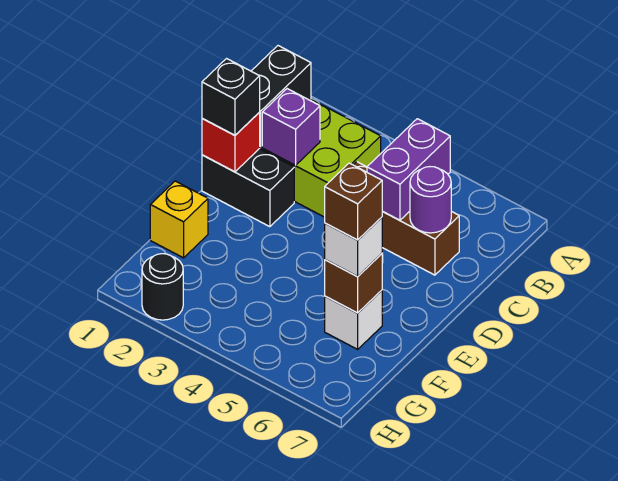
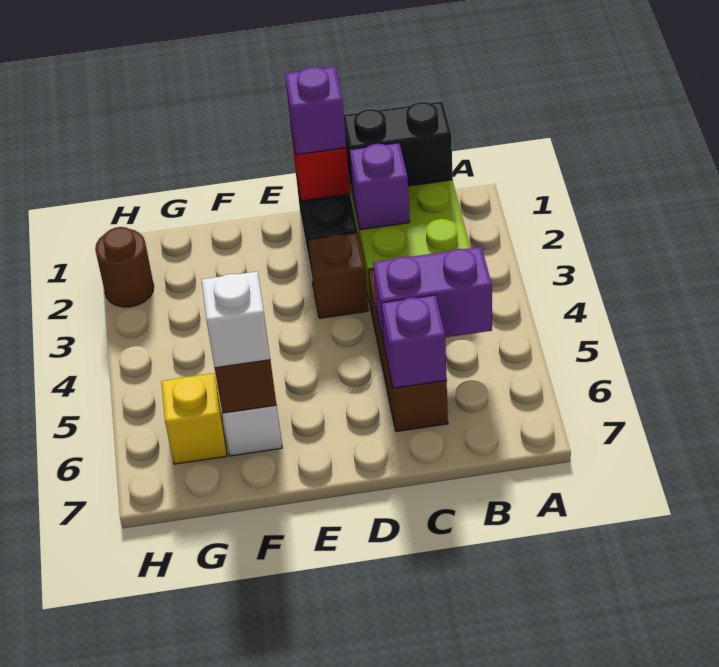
purple round brick C6 level 2 -> purple brick C6 level 2
black brick D1 level 3 -> purple brick D1 level 3
yellow brick F1 level 1 -> yellow brick G6 level 1
brown brick F6 level 4 -> brown brick D3 level 1
black round brick H2 level 1 -> brown round brick H2 level 1

